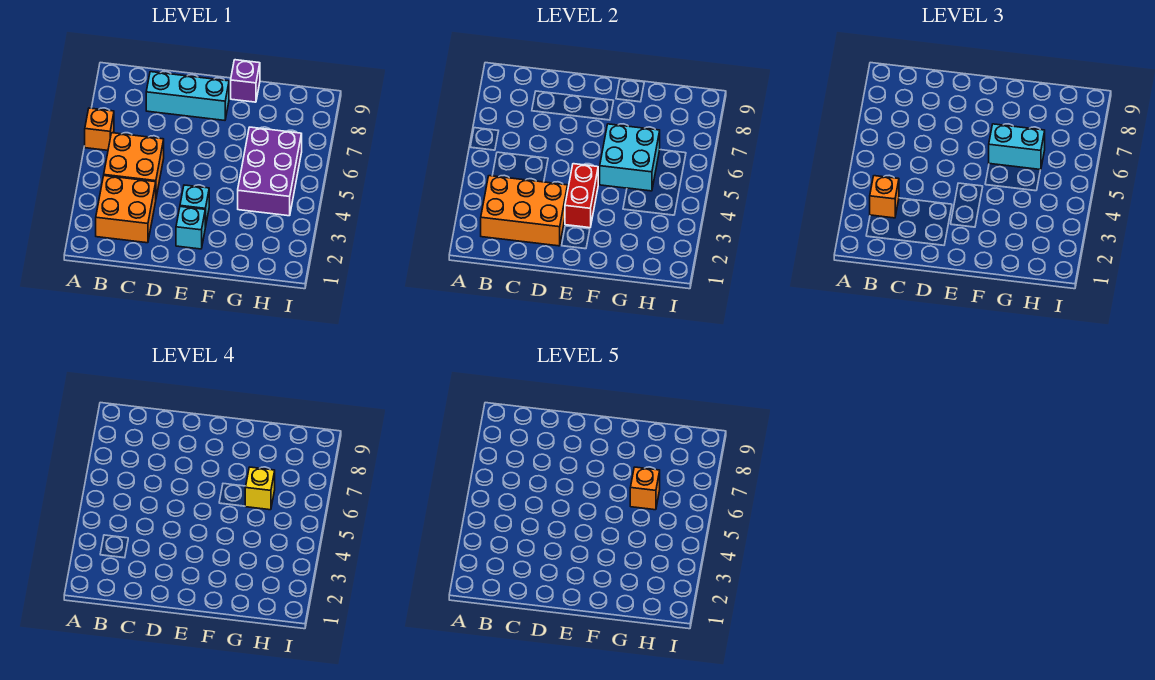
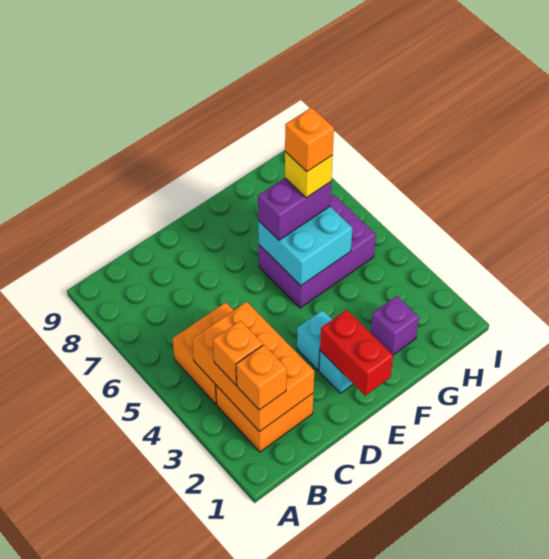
orange brick A6 level 1 -> orange brick B2 level 3
orange brick B2:D3 level 2 -> orange brick B2:C4 level 2
cyan brick C8:E8 level 1 -> none
red brick E3:E4 level 2 -> red brick E1:E2 level 2
cyan brick F6:G6 level 3 -> purple brick F6:G6 level 3
purple brick F9 level 1 -> purple brick G2 level 1
purple brick G4:H6 level 1 -> purple brick F5:H6 level 1

